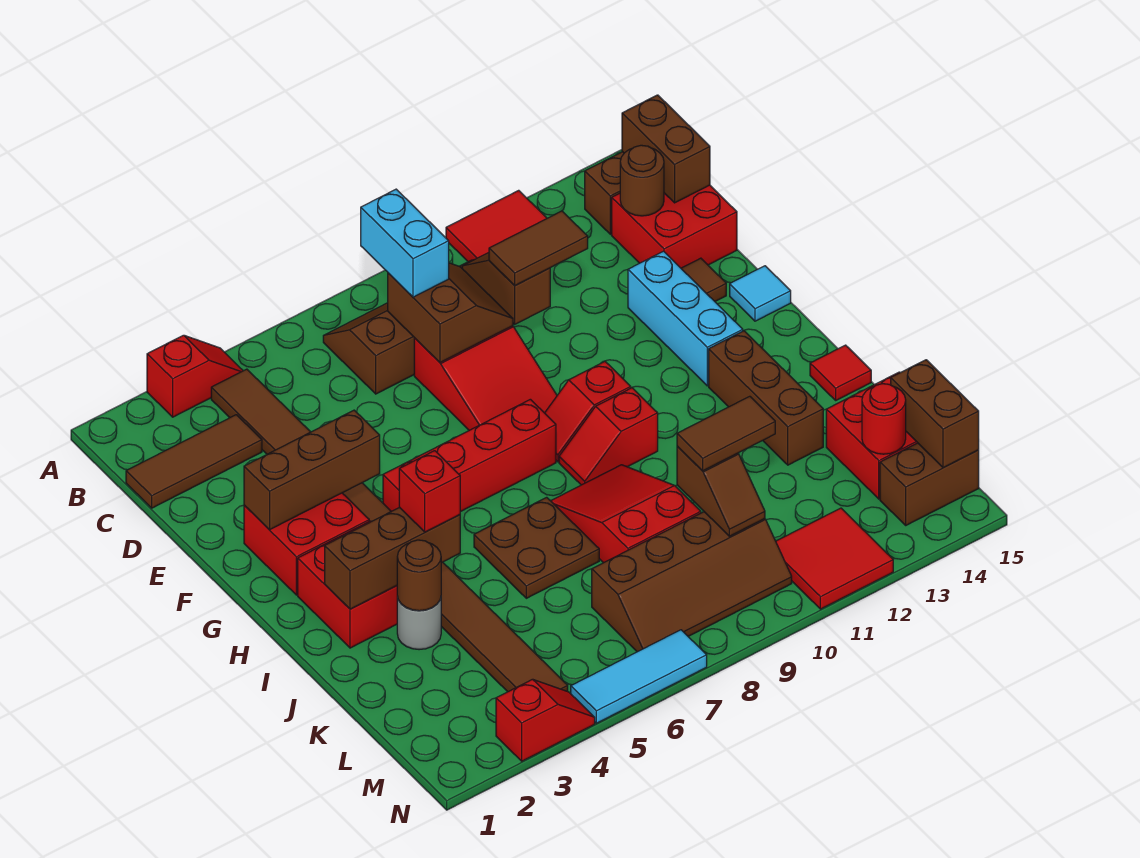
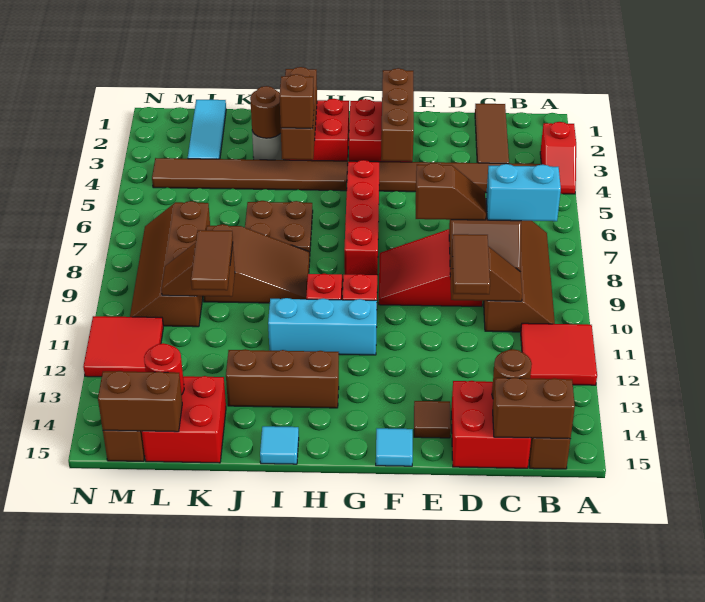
none -> brown slope D8:E8 level 3 top E
cyan brick E13:G13 level 1 -> cyan brick G11:I11 level 1
red brick I4 level 3 -> brown brick I4 level 3
red slope I8:K9 level 1 top K -> brown slope I8:K9 level 1 top K
red tile I15 level 1 -> cyan tile I15 level 1
red slope N3:N4 level 1 top 3 -> none
cyan tile N5:N7 level 1 -> cyan tile L1:L3 level 1

